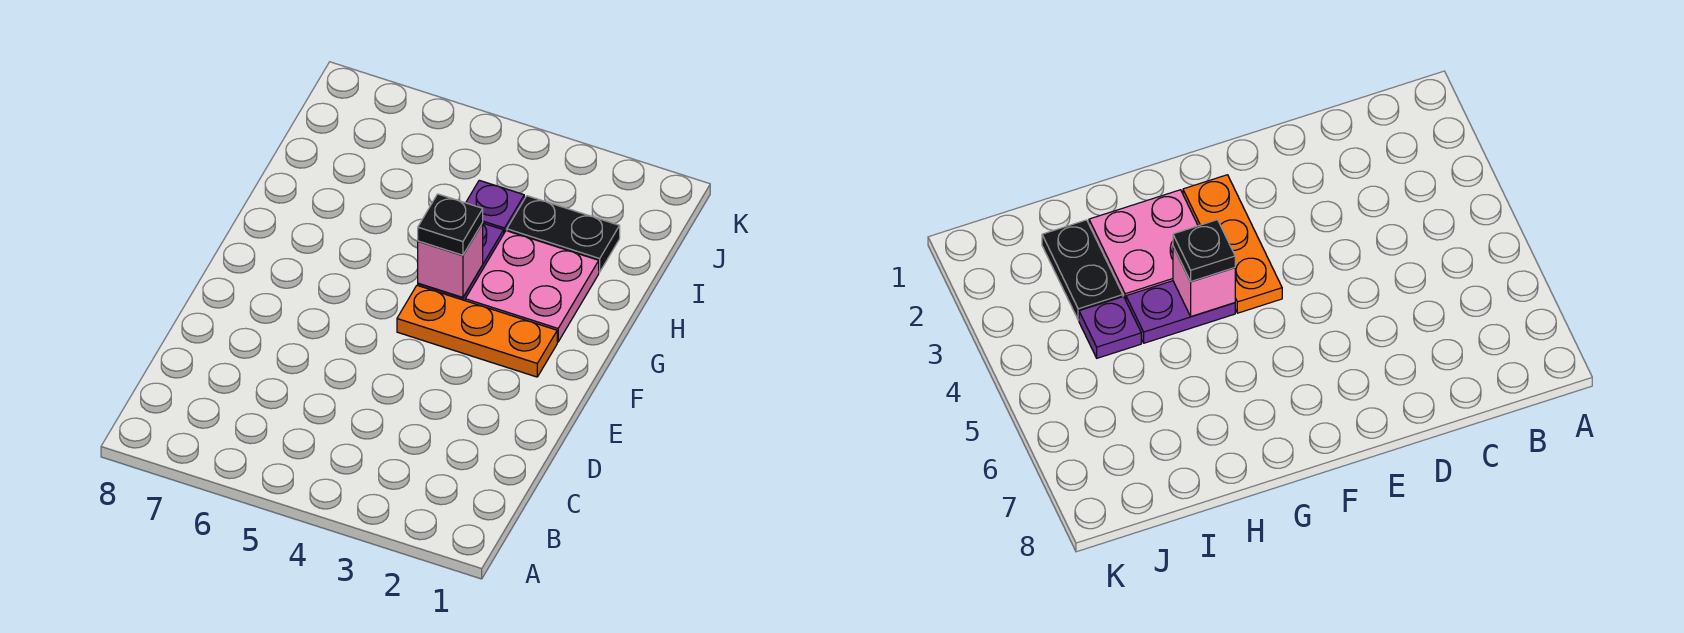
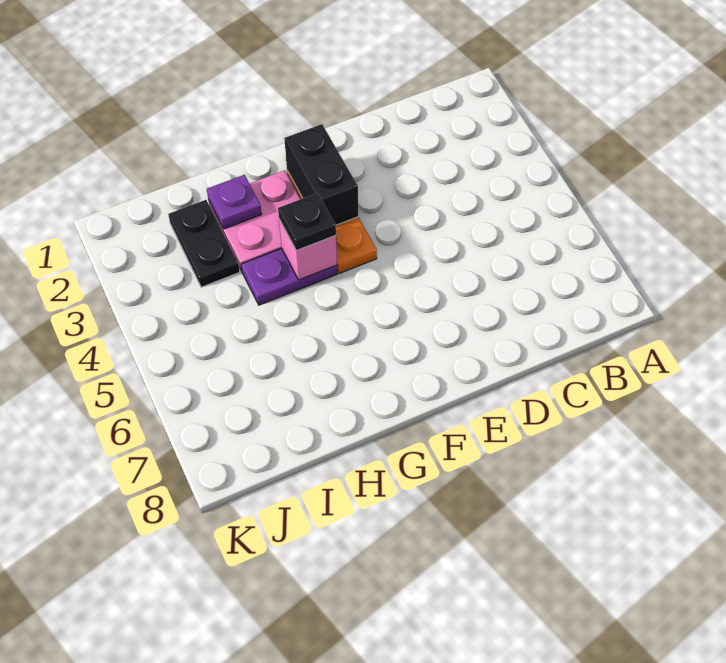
none -> black brick F2:F3 level 2
purple plate I4 level 1 -> purple plate H2 level 2

